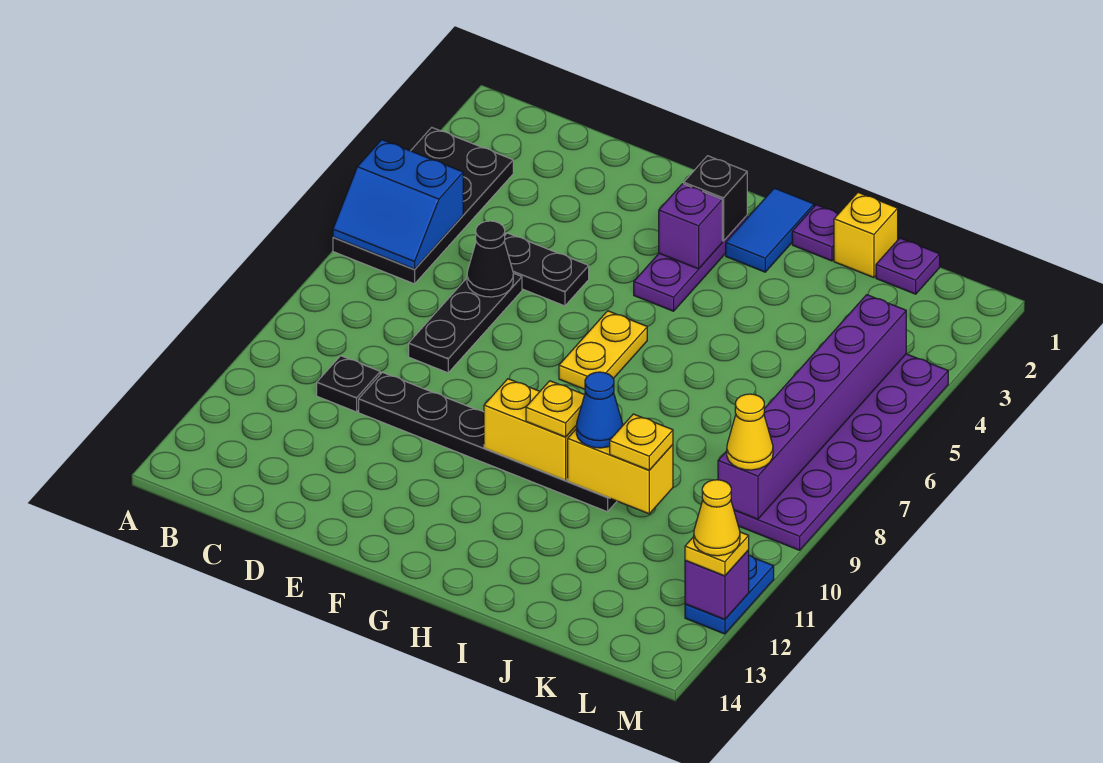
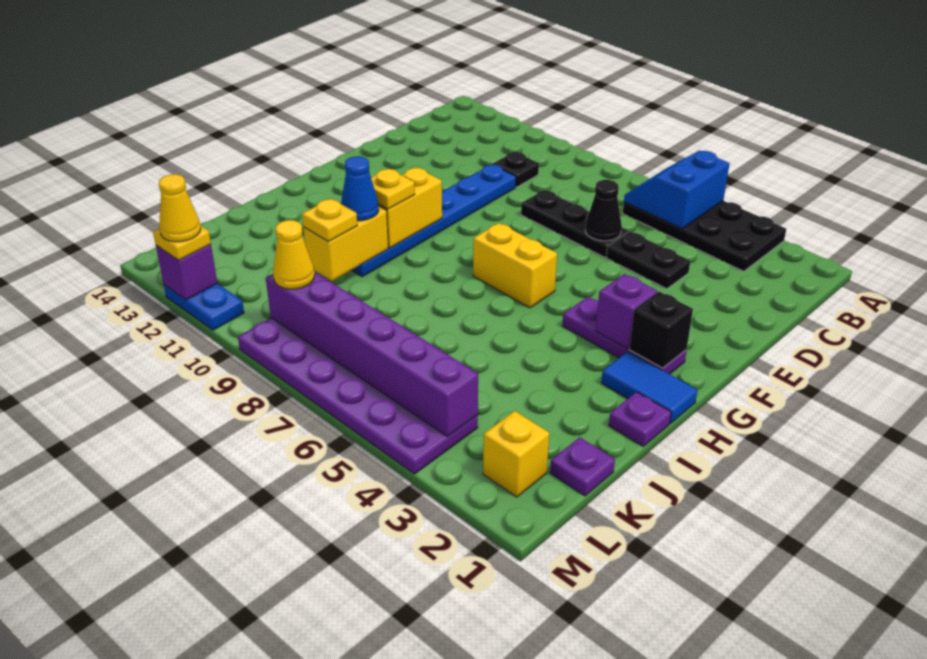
black plate D5:E5 level 1 -> black plate D4:D5 level 1
black plate D10:I10 level 1 -> blue plate D10:I10 level 1
yellow plate G6:G7 level 1 -> yellow brick G6:G7 level 1
yellow brick J1 level 1 -> yellow brick L2 level 1

